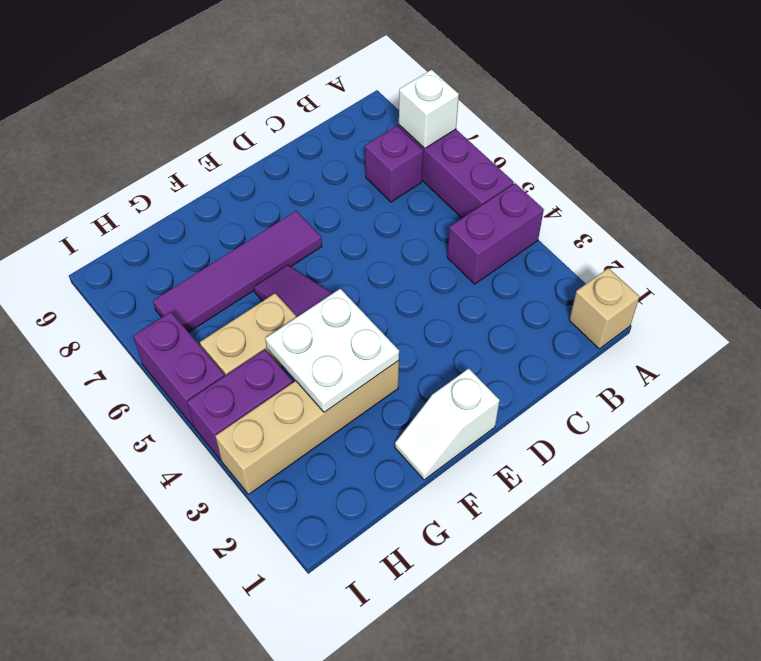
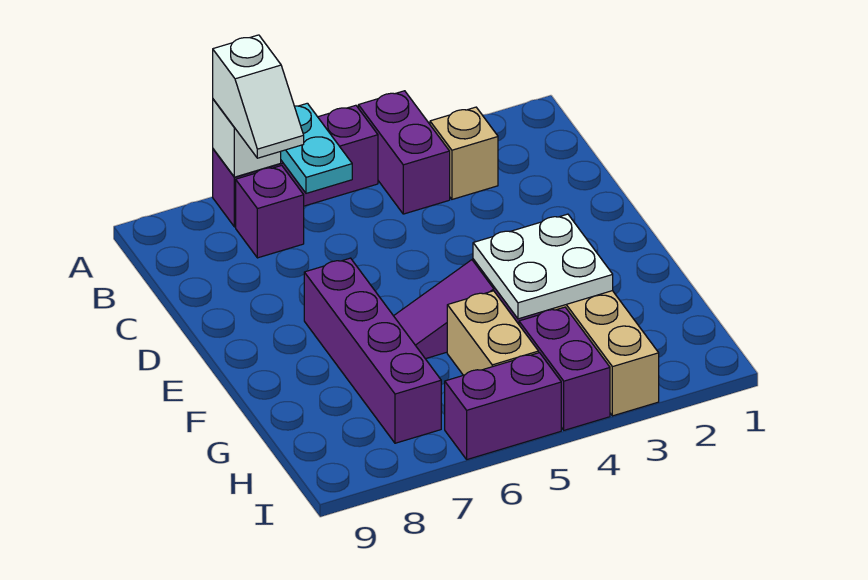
tan brick A1 level 1 -> tan brick B3 level 1
none -> cyan plate A6:B6 level 2
white slope E1:F1 level 1 top E -> white slope A7:B7 level 3 top A
purple tile E7:H7 level 1 -> purple brick E7:H7 level 1

